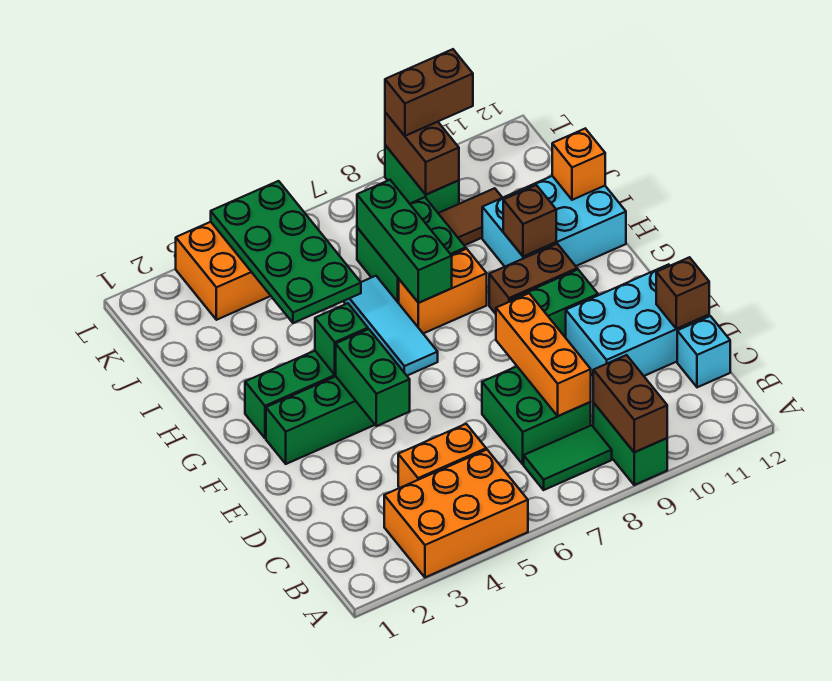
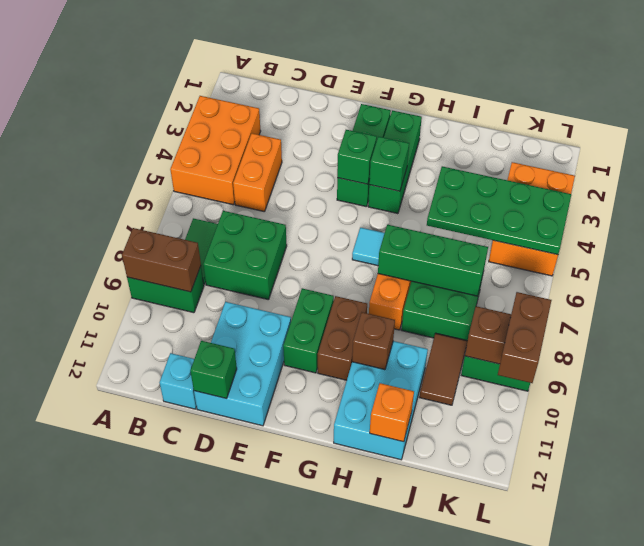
orange brick C8:E8 level 2 -> none
brown brick D12 level 2 -> green brick D12 level 2
green brick E4:F4 level 2 -> green brick F4 level 2

